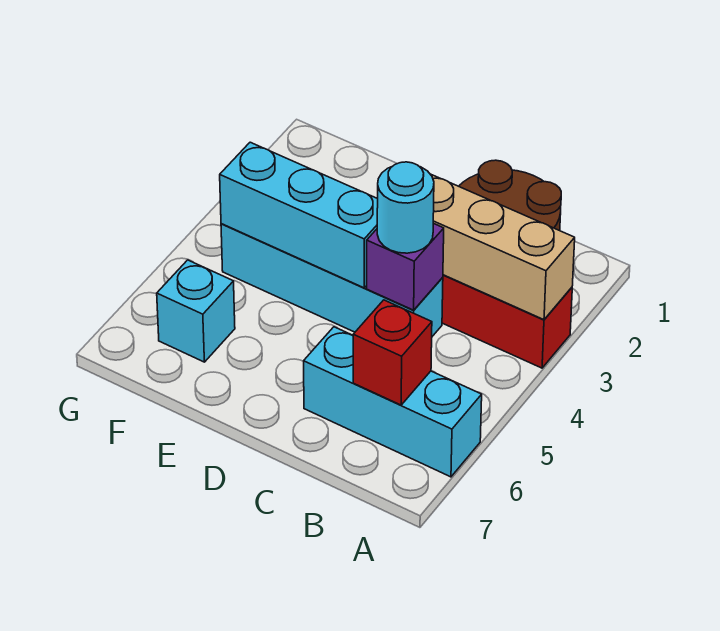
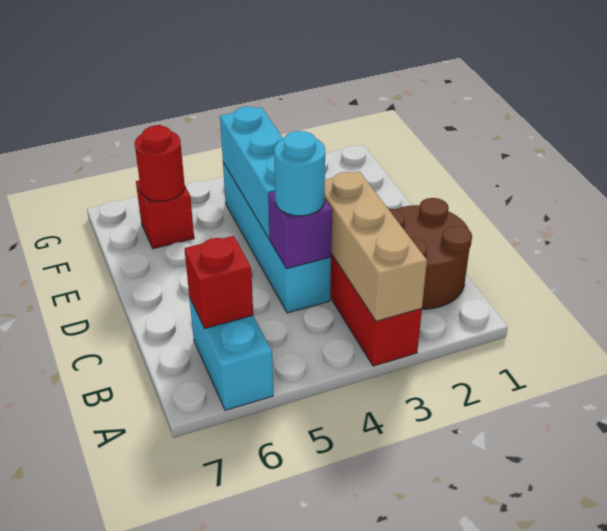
cyan brick A6:C6 level 1 -> cyan brick A6:B6 level 1
cyan brick F6 level 1 -> red brick F6 level 1
none -> red round brick F6 level 2

